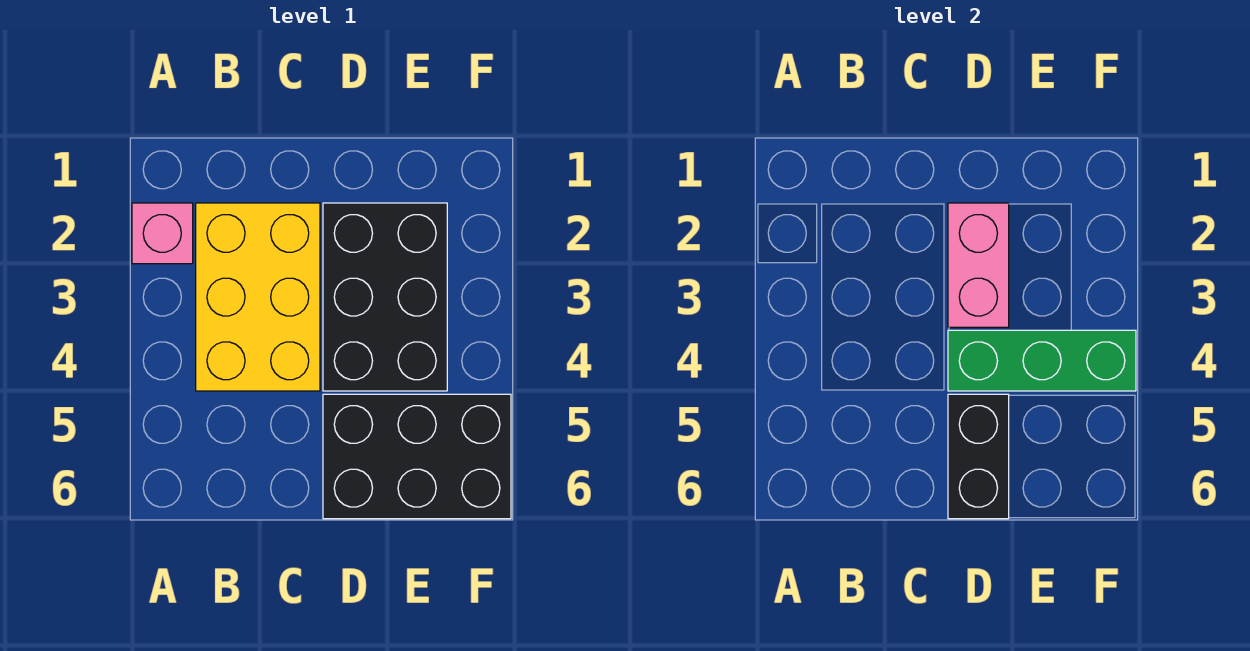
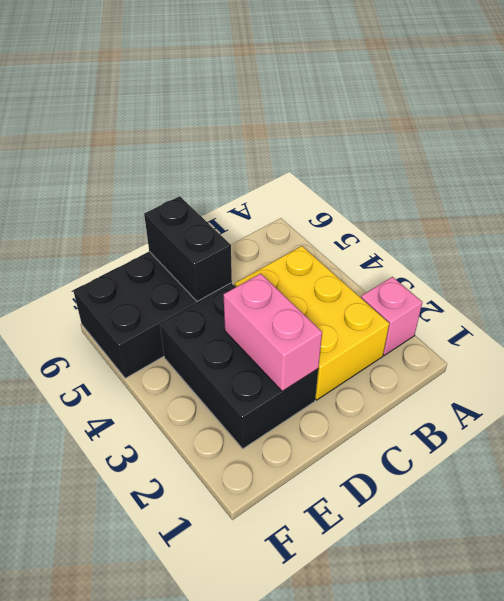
green brick D4:F4 level 2 -> none

